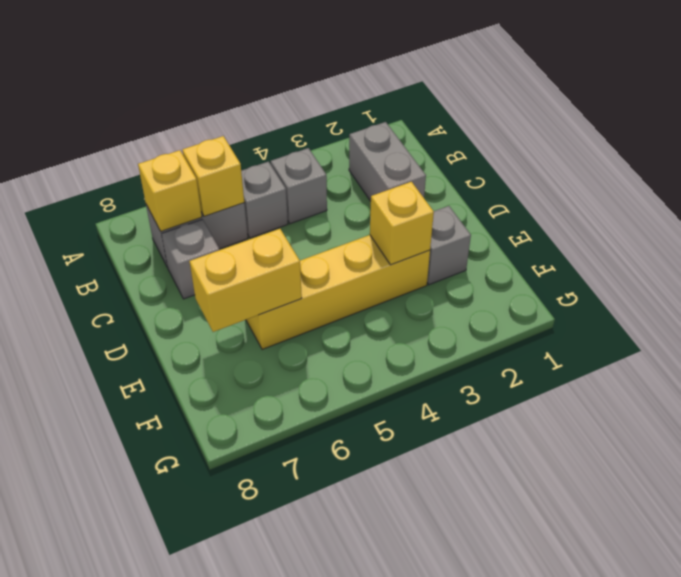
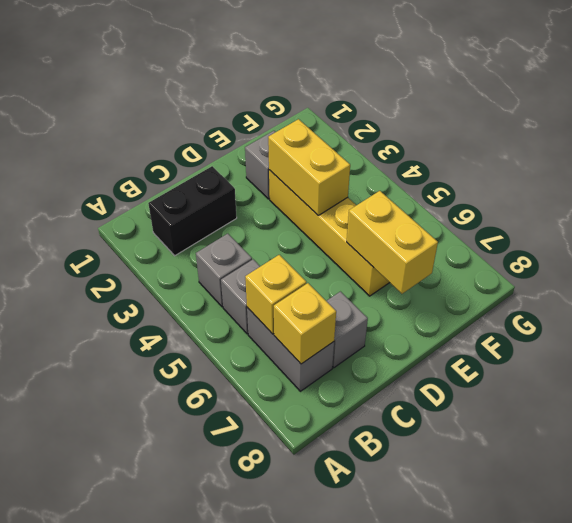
grey brick B2:C2 level 1 -> black brick B2:C2 level 1
yellow brick E3 level 2 -> yellow brick E3:E4 level 2

